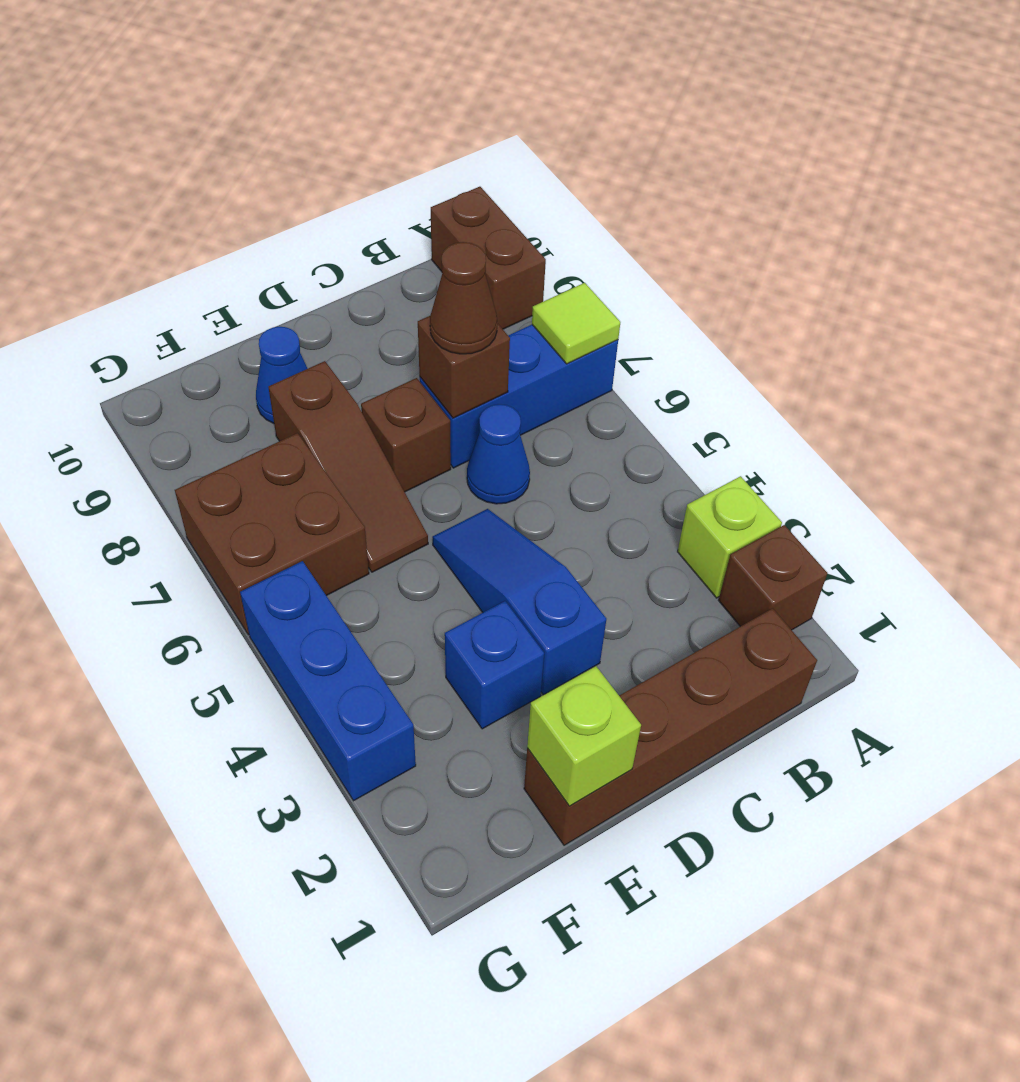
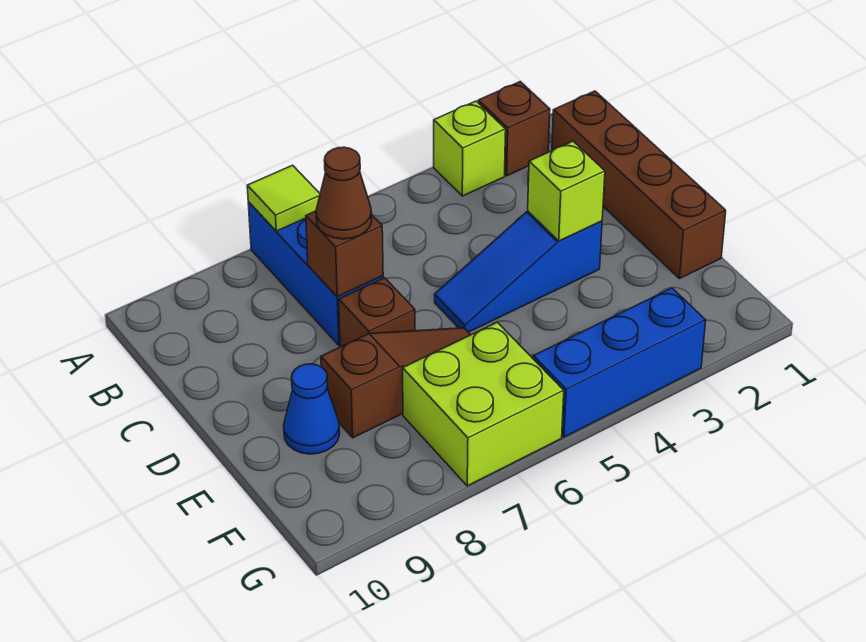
brown brick A9:A10 level 1 -> none
blue cone C6 level 1 -> none
lime brick E1 level 2 -> lime brick D3 level 2
blue brick E3 level 1 -> none
brown brick F6:G7 level 1 -> lime brick F6:G7 level 1

